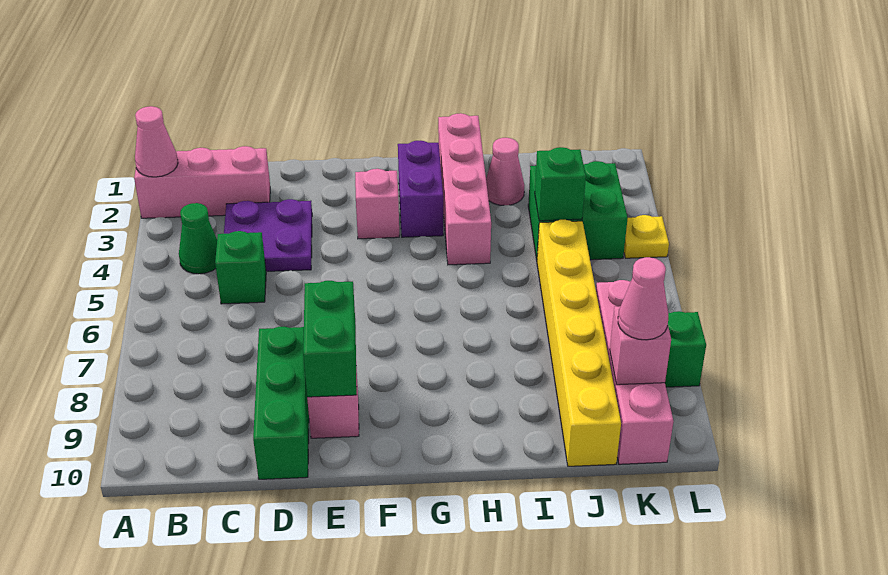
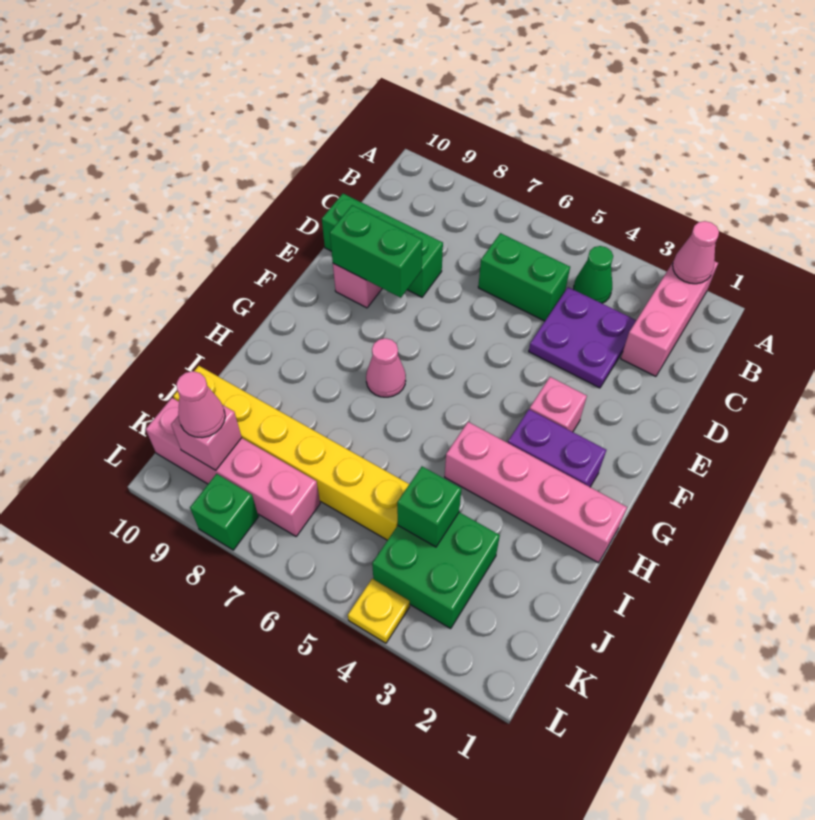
green brick C5 level 1 -> green brick C5:C6 level 1
pink cone I2 level 1 -> pink cone G7 level 1

